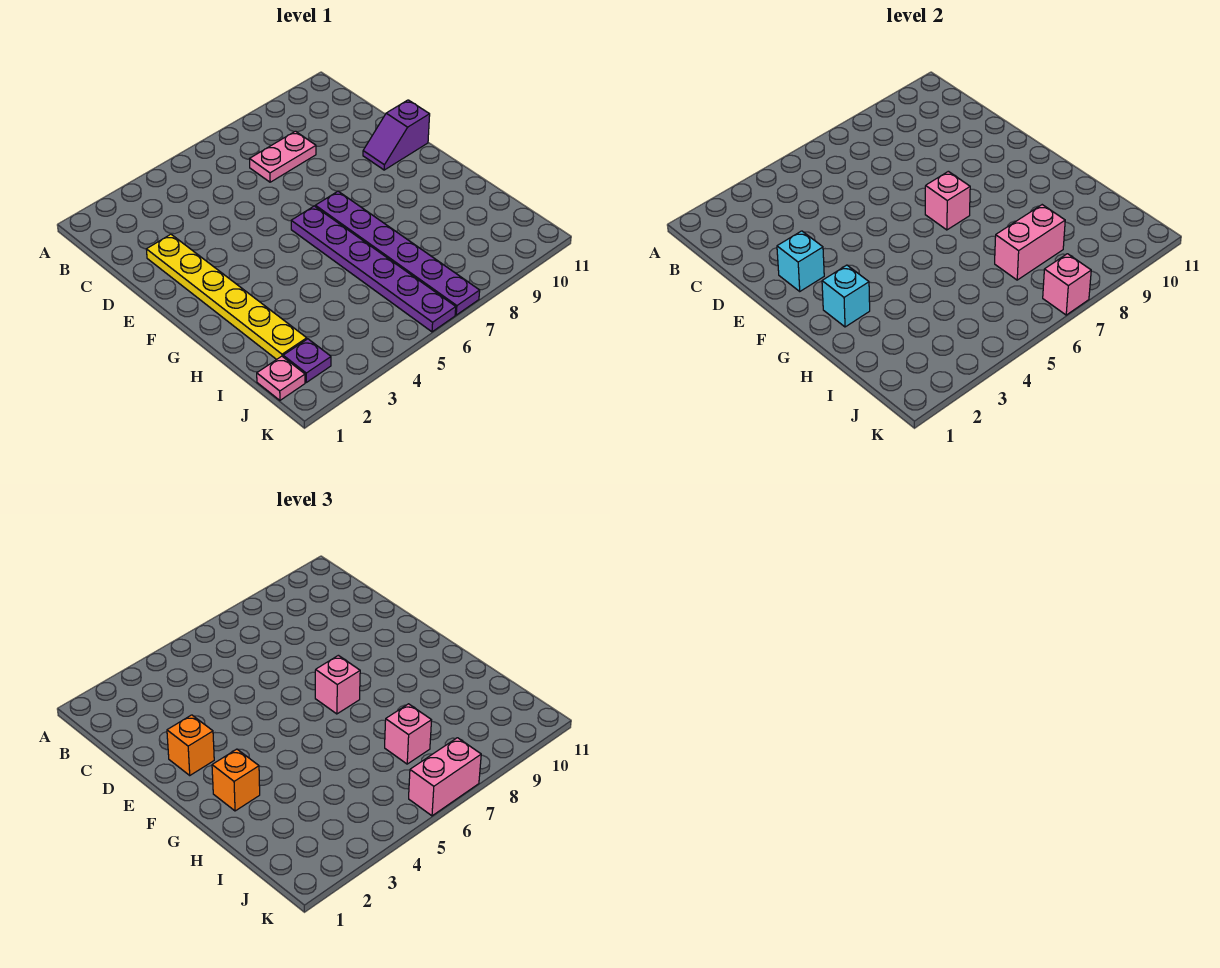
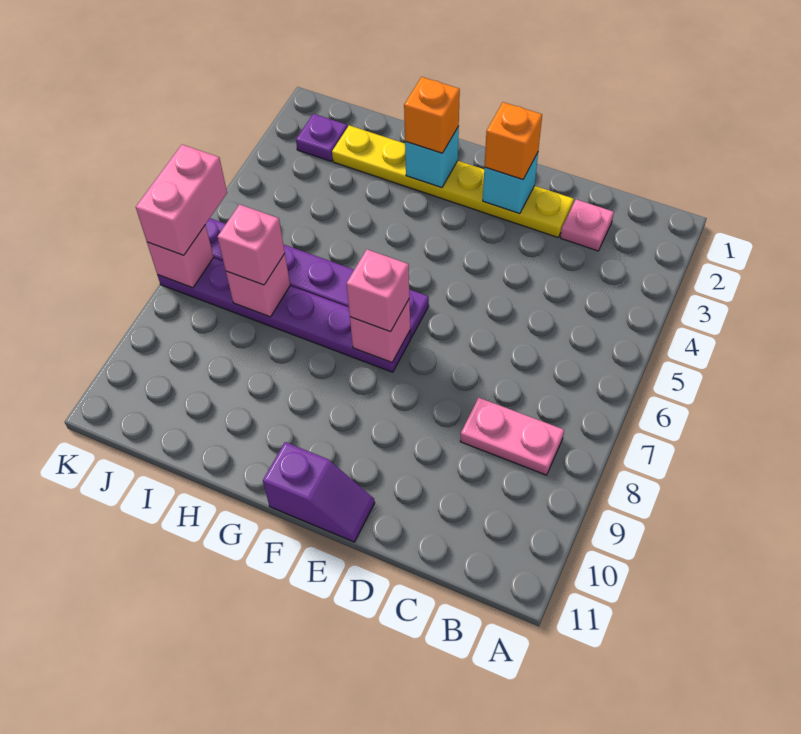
pink plate C7:C8 level 1 -> pink plate B8:C8 level 1
purple slope E10:E11 level 1 top 11 -> purple slope E11:F11 level 1 top F
pink brick I7:I8 level 2 -> pink brick I7 level 2
pink plate J1 level 1 -> pink plate C2 level 1

